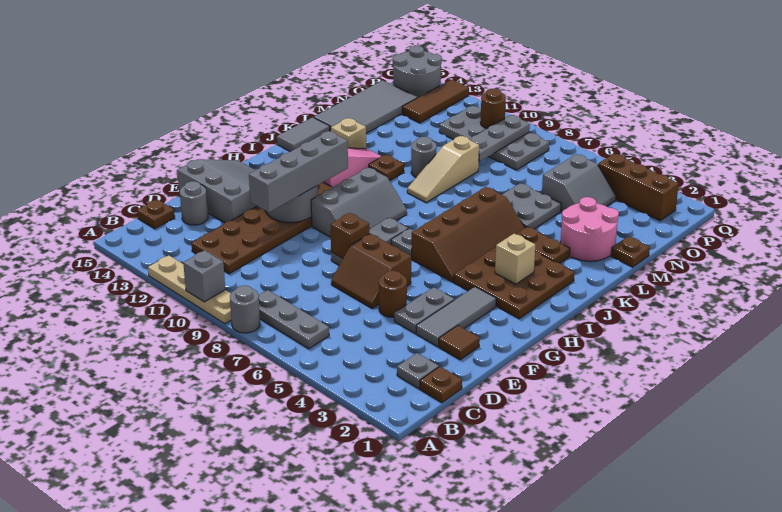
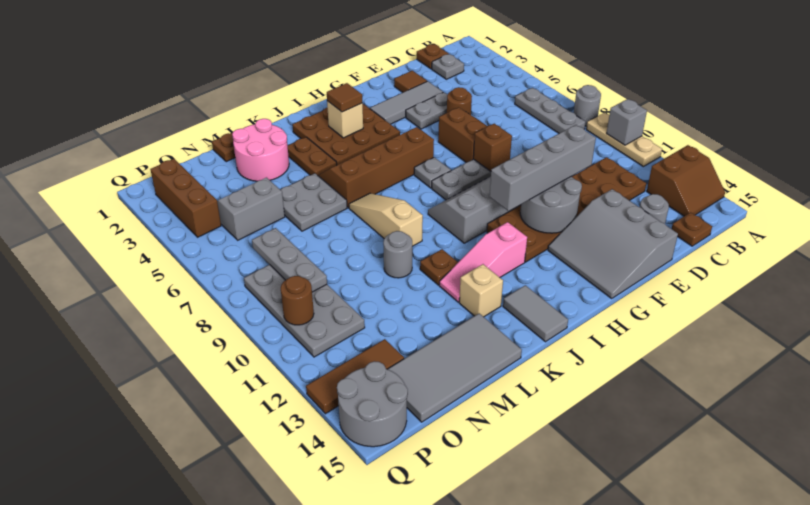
tan plate A9:A12 level 1 -> tan plate A9:A11 level 1
none -> brown slope A13:B14 level 1 top 13
none -> brown tile I3 level 3
grey tile J15:K15 level 1 -> grey tile J14:J15 level 1
tan slope K9:M9 level 1 top M -> tan slope K7:K9 level 1 top 9
grey plate N9:P9 level 2 -> grey plate O7:O9 level 2

